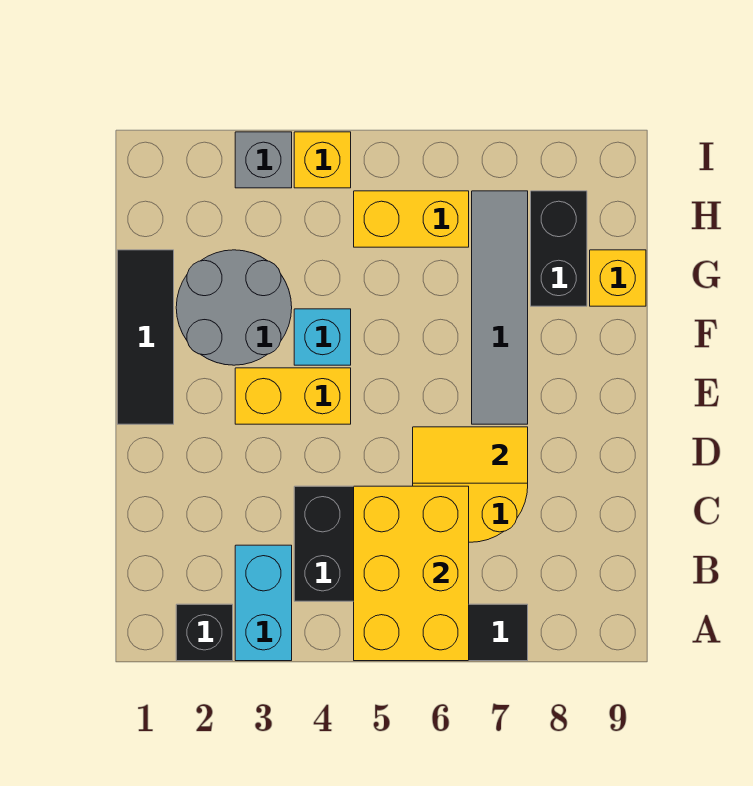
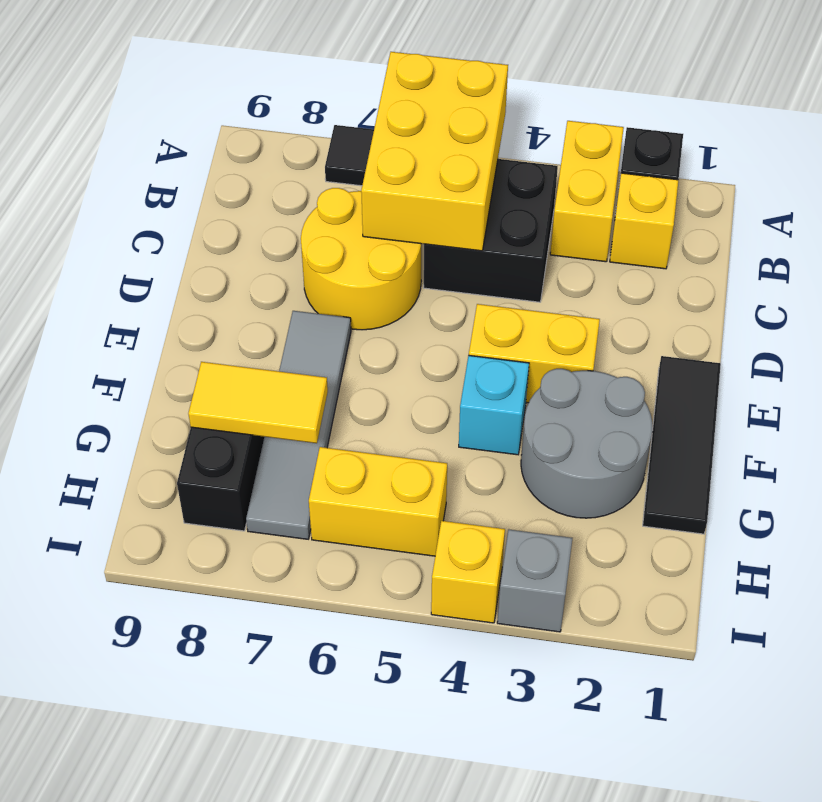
cyan brick A3:B3 level 1 -> yellow brick A3:B3 level 1
yellow tile D6:D7 level 2 -> yellow tile G7:G8 level 2
yellow brick G9 level 1 -> yellow brick B2 level 1

